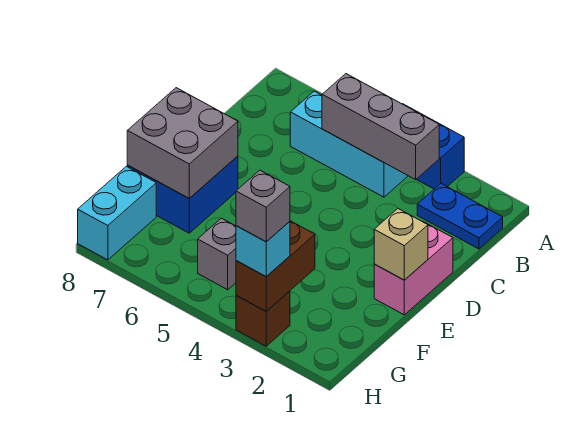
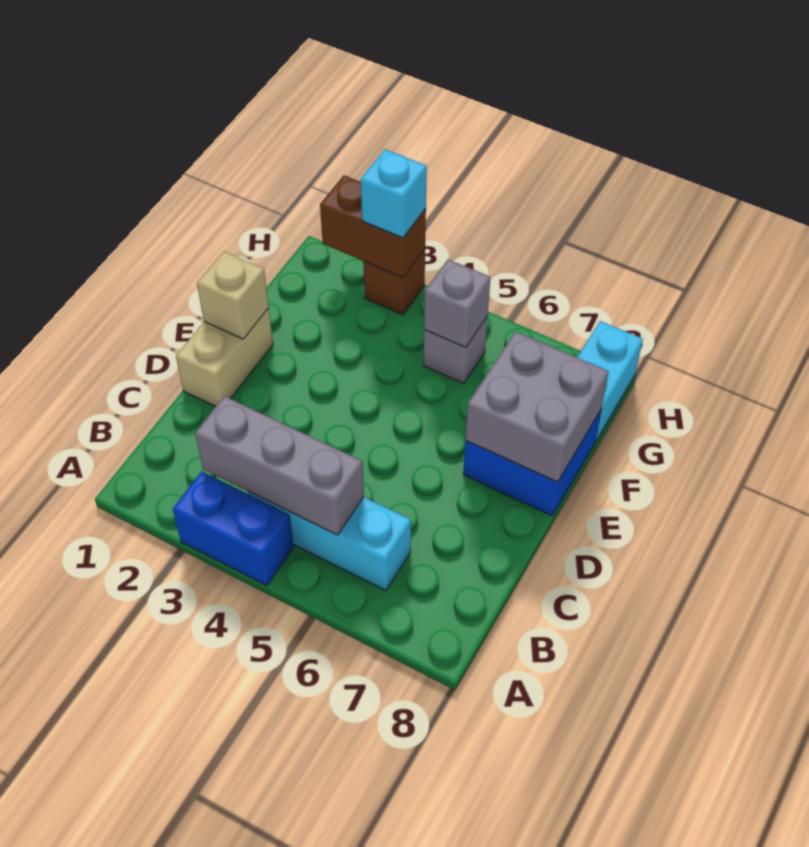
blue plate B1:B2 level 1 -> none
pink brick D1:E1 level 1 -> tan brick D1:E1 level 1
brown brick G3:H3 level 2 -> brown brick H2:H3 level 2
grey brick H3 level 4 -> grey brick G5 level 2

